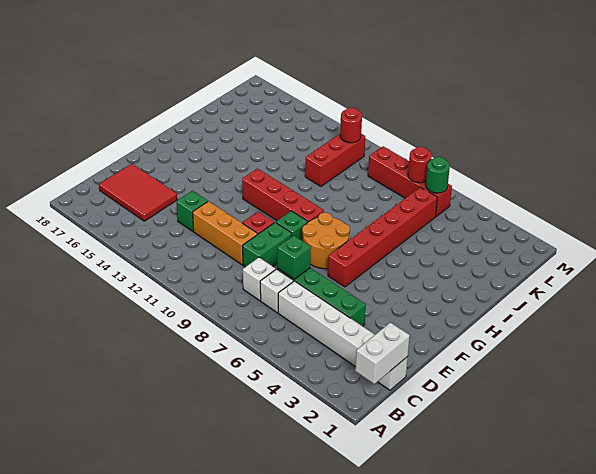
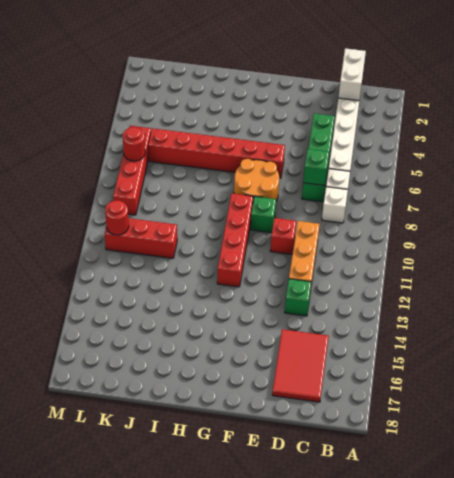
white brick B1:C1 level 2 -> white brick C1:C2 level 2
green brick D9:E9 level 1 -> none
green round brick L6 level 2 -> none

